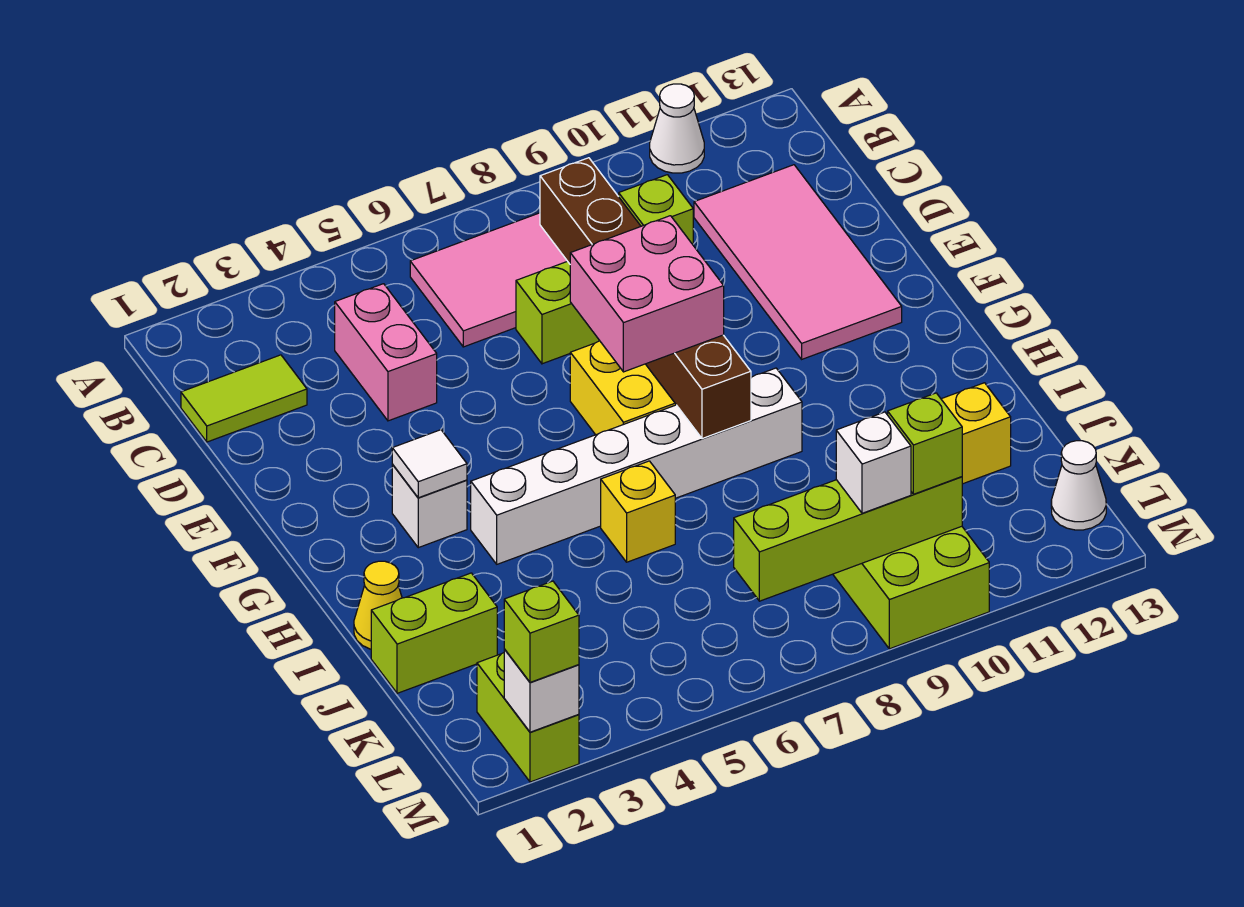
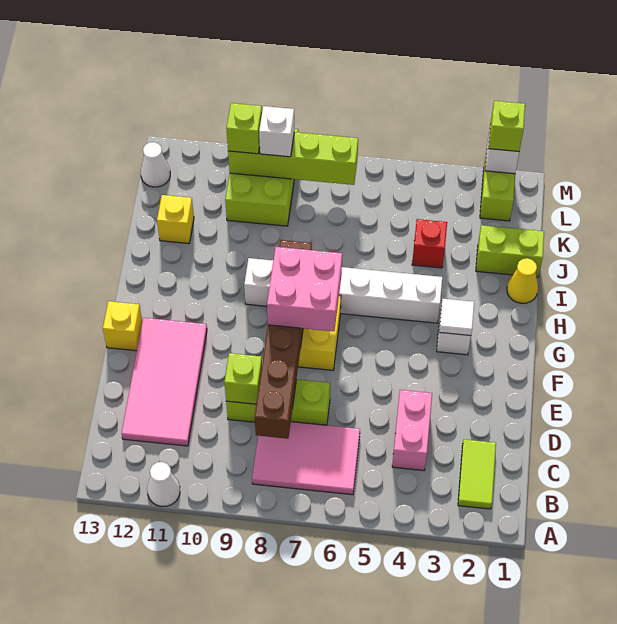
lime tile C1:C2 level 1 -> lime tile B2:C2 level 1
yellow brick I6 level 1 -> yellow brick F13 level 1
none -> red brick J4 level 1

